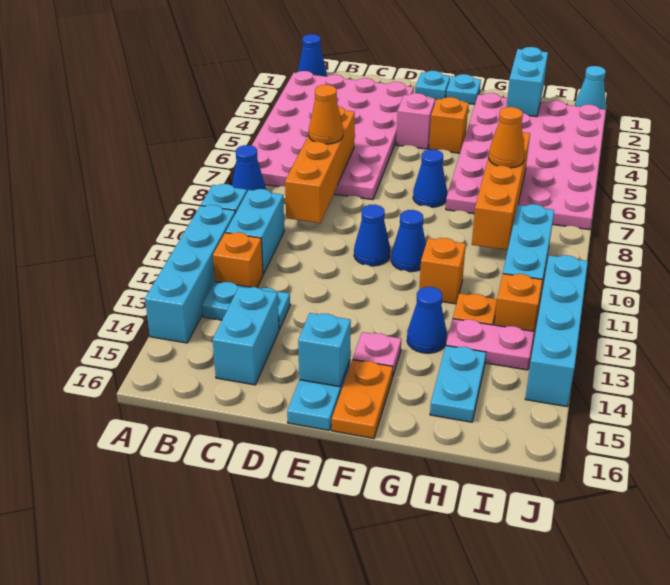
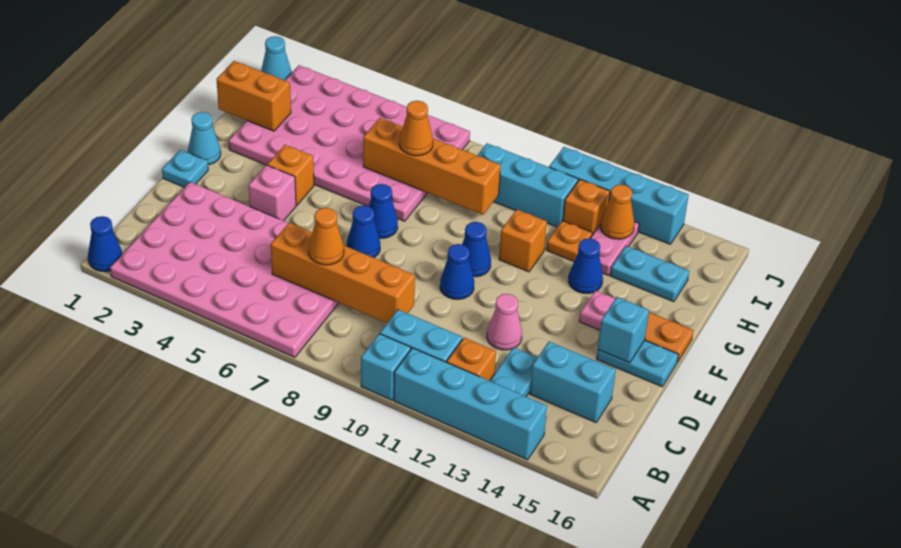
blue cone A8 level 1 -> blue cone E7 level 1
none -> pink cone D12 level 1
cyan plate F1 level 1 -> cyan cone F1 level 1
cyan brick H1:H2 level 2 -> orange brick H1:H2 level 2
none -> orange cone I13 level 2

